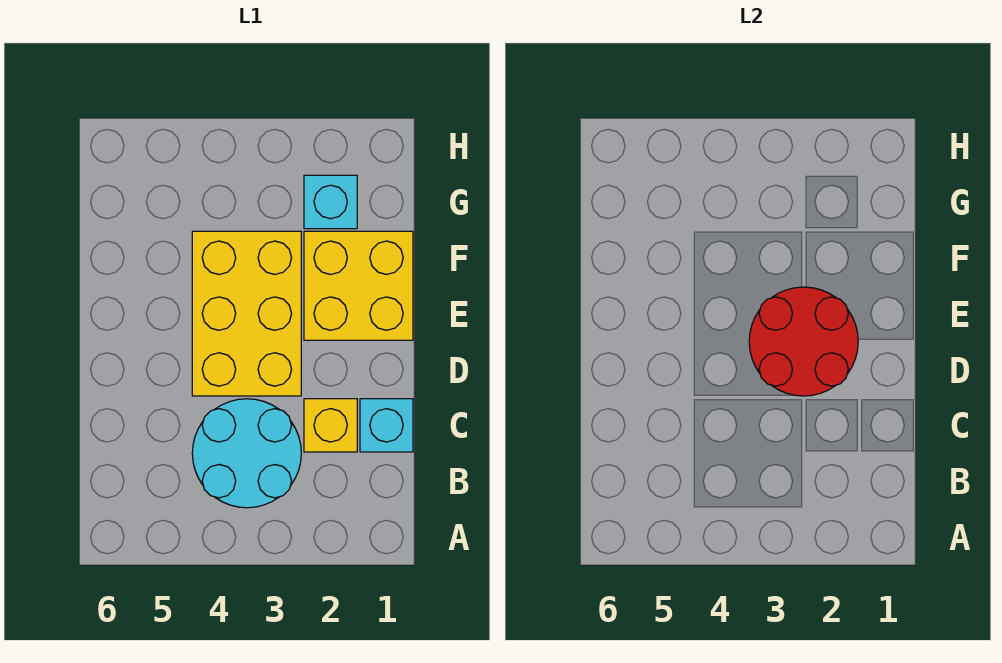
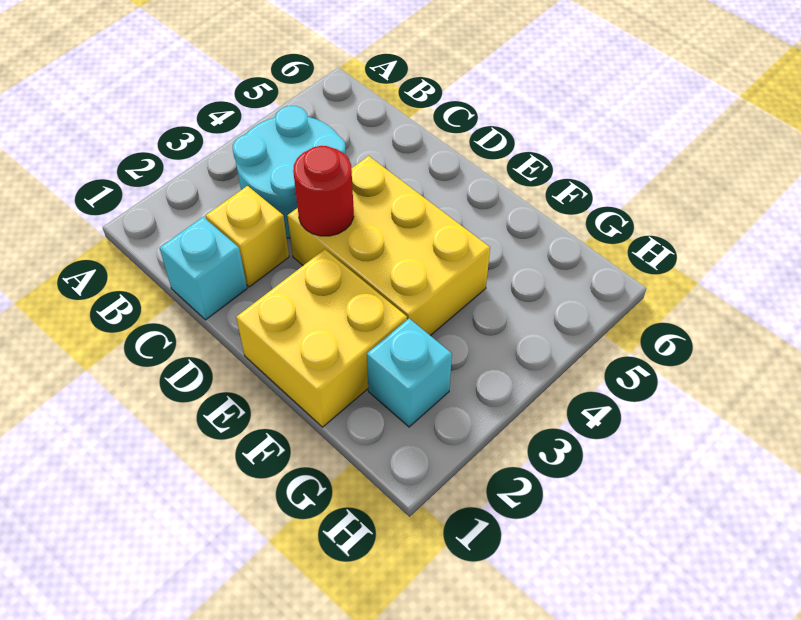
red round brick D2:E3 level 2 -> red round brick D3 level 2

